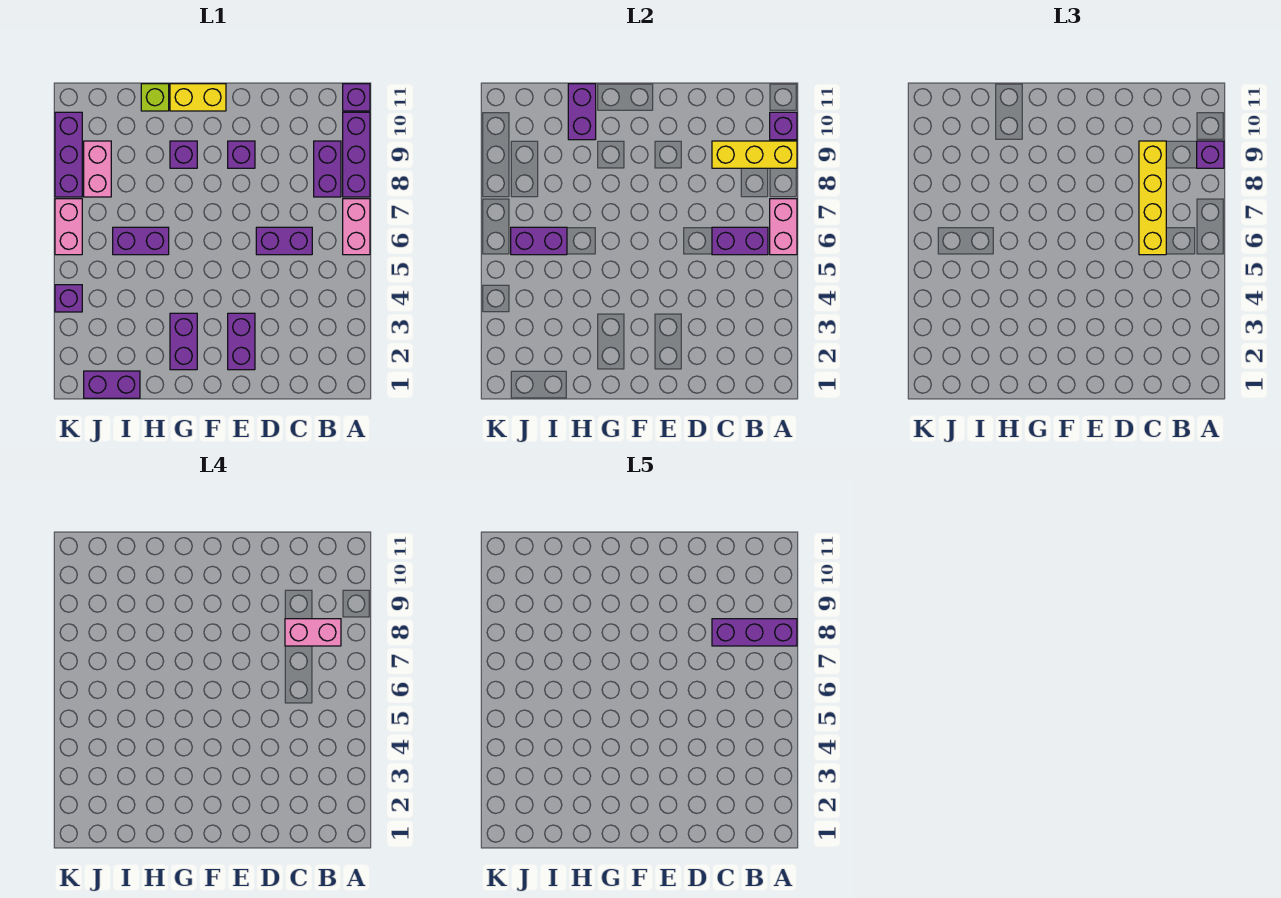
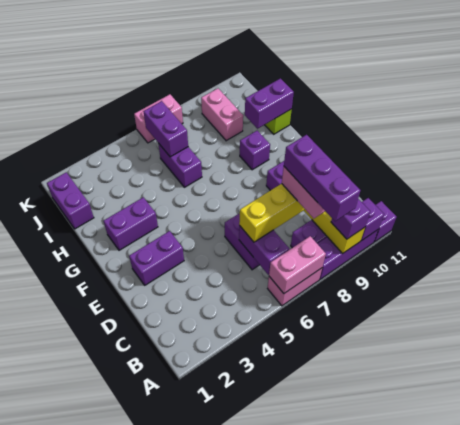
yellow brick F11:G11 level 1 -> none
pink brick J8:J9 level 1 -> pink brick I9:J9 level 1
purple brick K4 level 1 -> none
purple brick K8:K10 level 1 -> none

